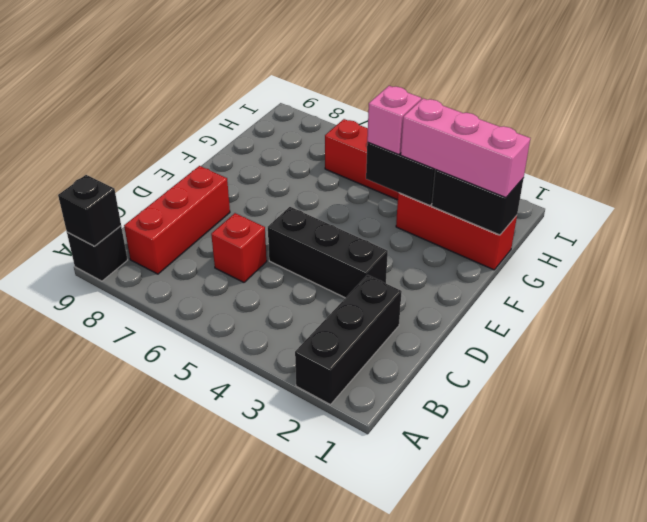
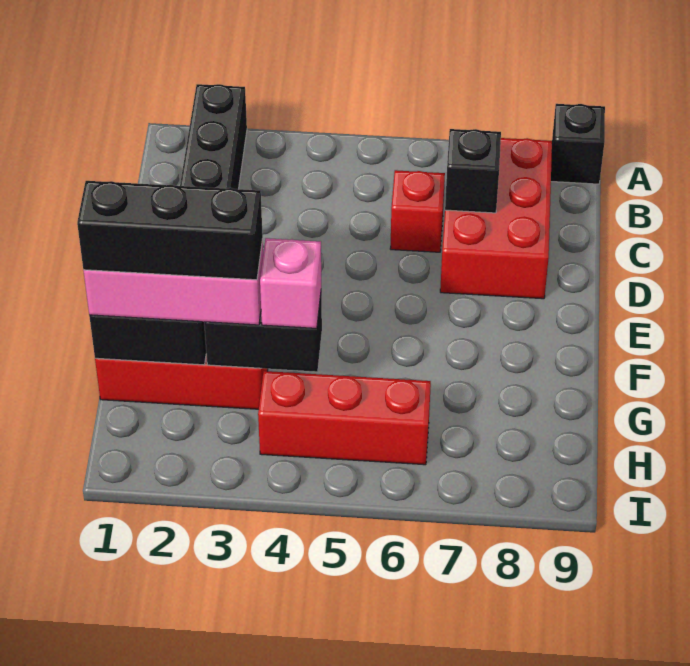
black brick A9 level 2 -> black brick C7 level 2
red brick B8:D8 level 1 -> red brick B7:D8 level 1
black brick D3:D5 level 1 -> black brick G1:G3 level 4

